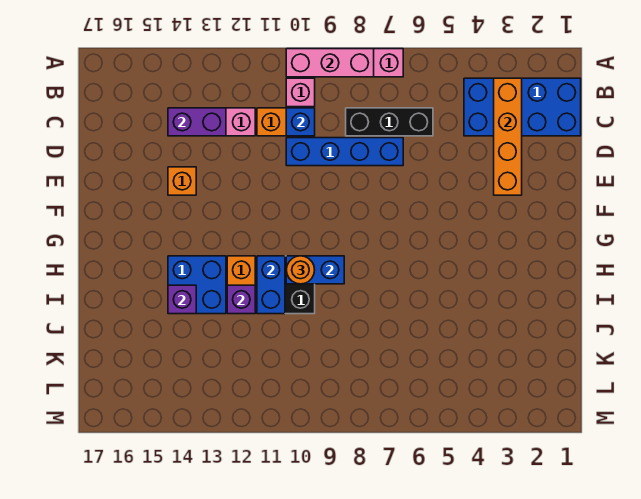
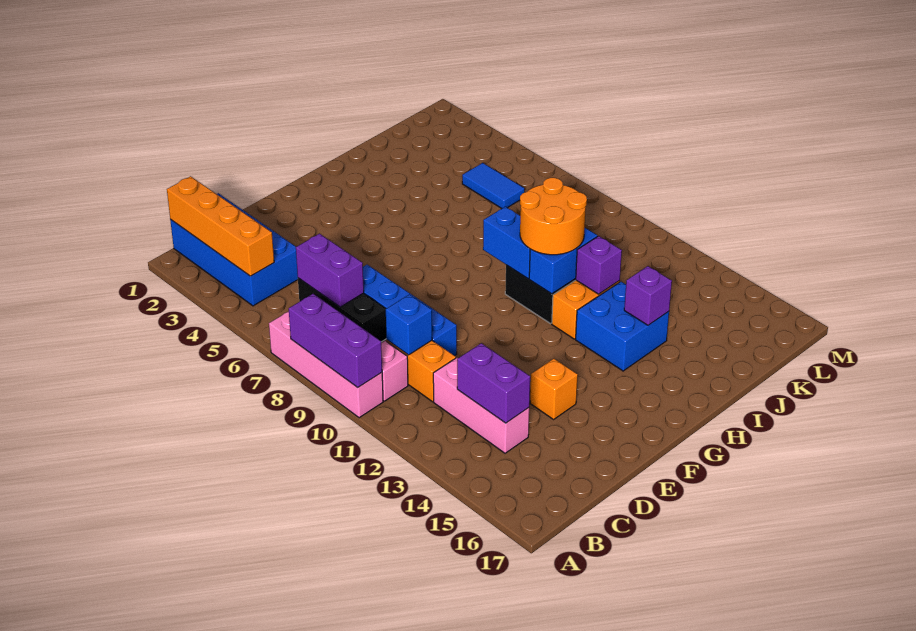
pink brick A8:A10 level 2 -> purple brick A8:A10 level 2
orange brick B3:E3 level 2 -> orange brick B1:B4 level 2
none -> purple brick C6:C7 level 2
orange round brick H10 level 3 -> orange round brick H10:I11 level 3
none -> blue tile K5:K6 level 1

